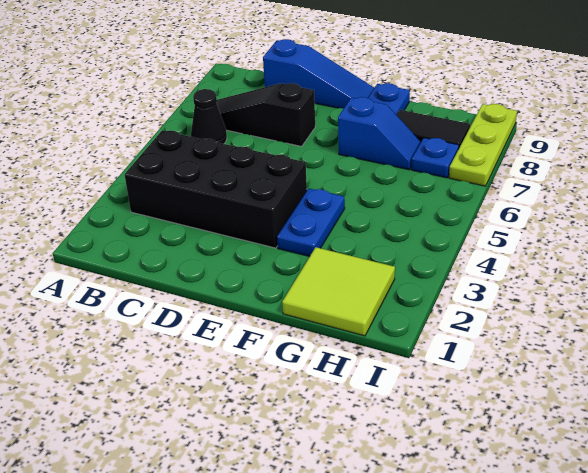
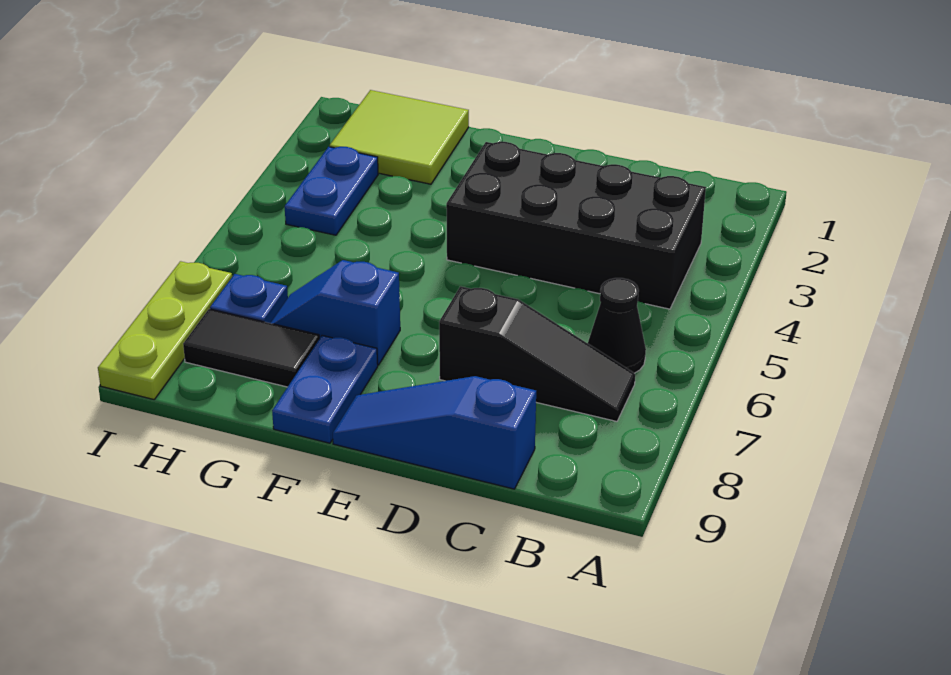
blue plate F3:F4 level 1 -> blue plate H3:H4 level 1

